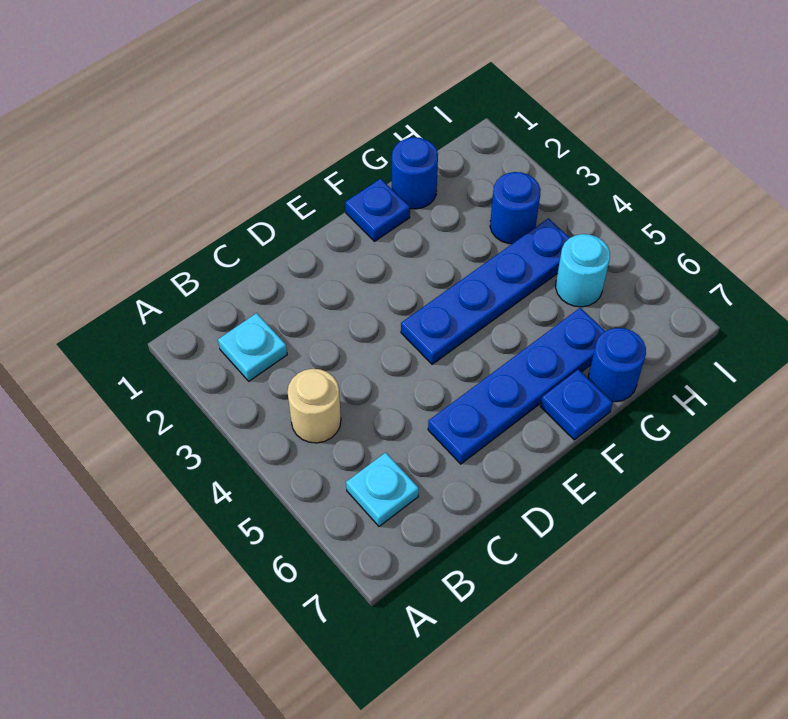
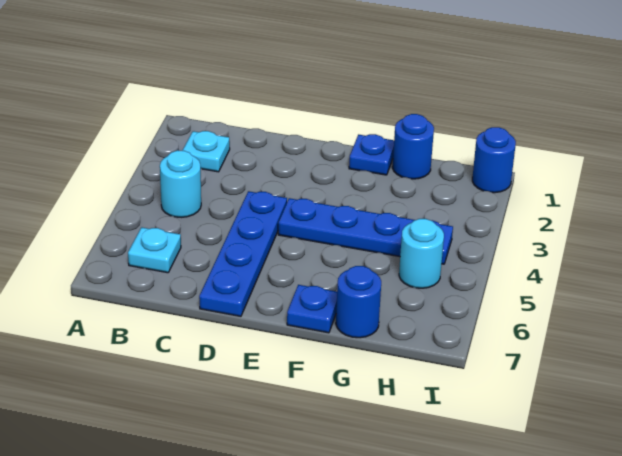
tan round brick B4 level 1 -> cyan round brick B4 level 1
blue plate D6:G6 level 1 -> blue plate D4:D7 level 1
blue round brick H3 level 1 -> blue round brick I1 level 1

